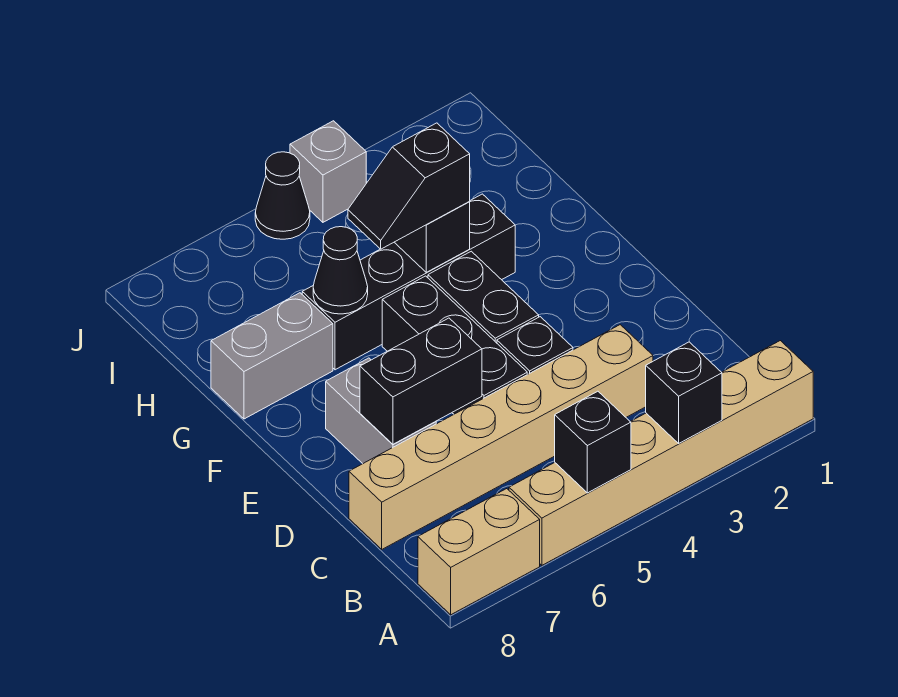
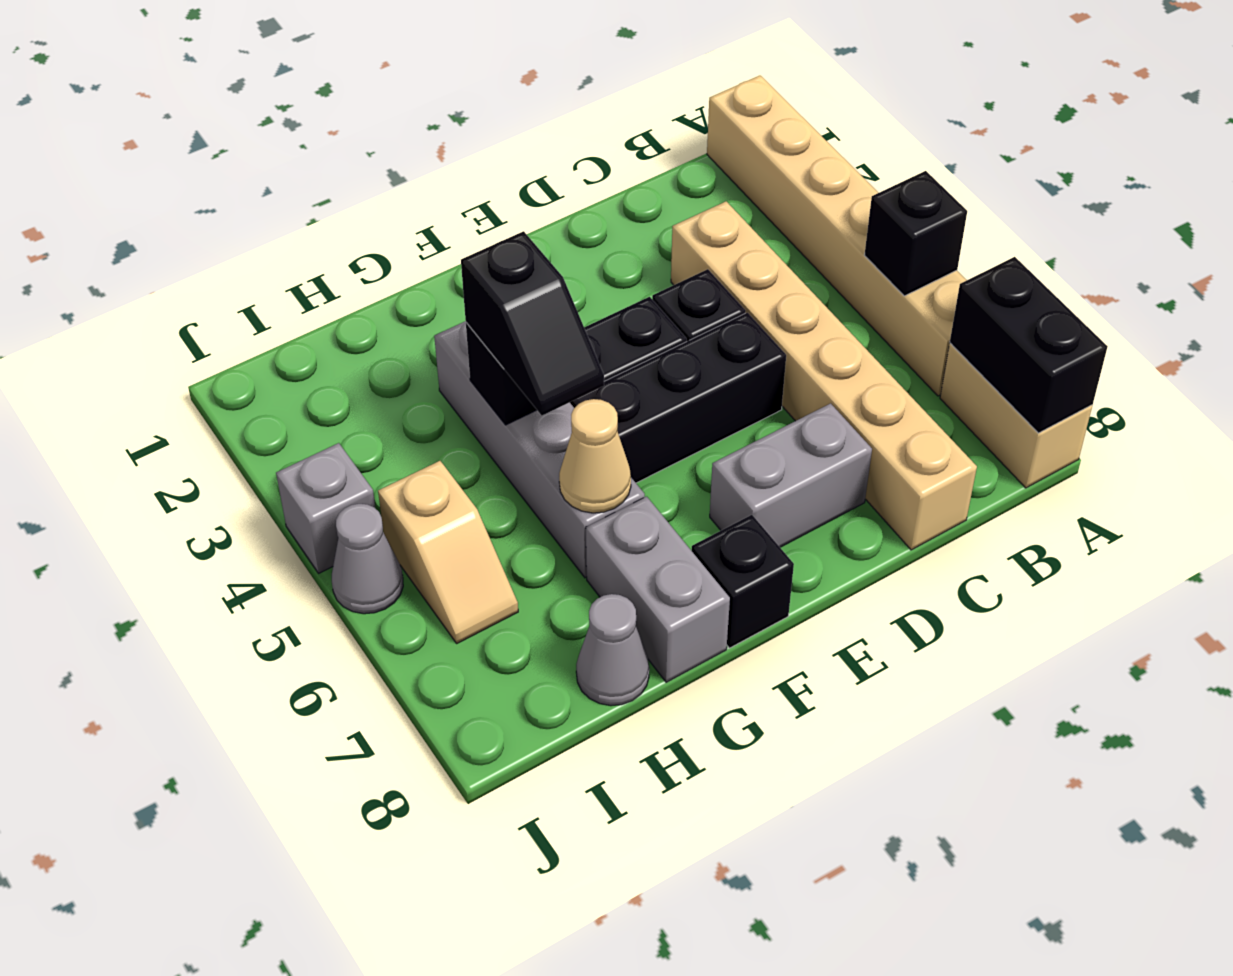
black brick A3 level 2 -> black brick F8 level 1
black brick D6:D7 level 2 -> black brick A7:A8 level 2
black brick G3:G6 level 1 -> grey brick G3:G6 level 1
black cone G6 level 2 -> tan cone G6 level 2
none -> grey cone H8 level 1
none -> tan slope I5:I6 level 1 top 5
black cone J5 level 1 -> grey cone J5 level 1

